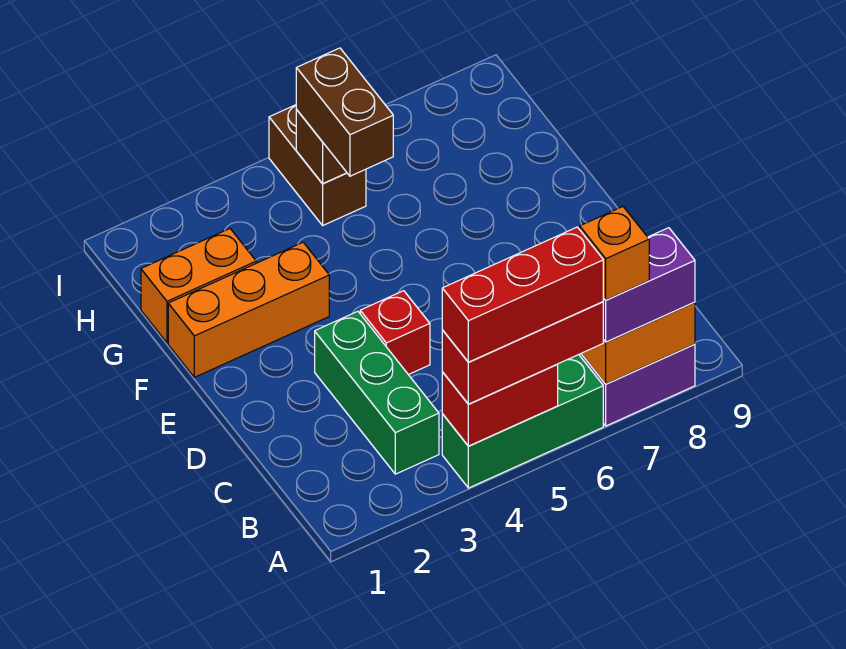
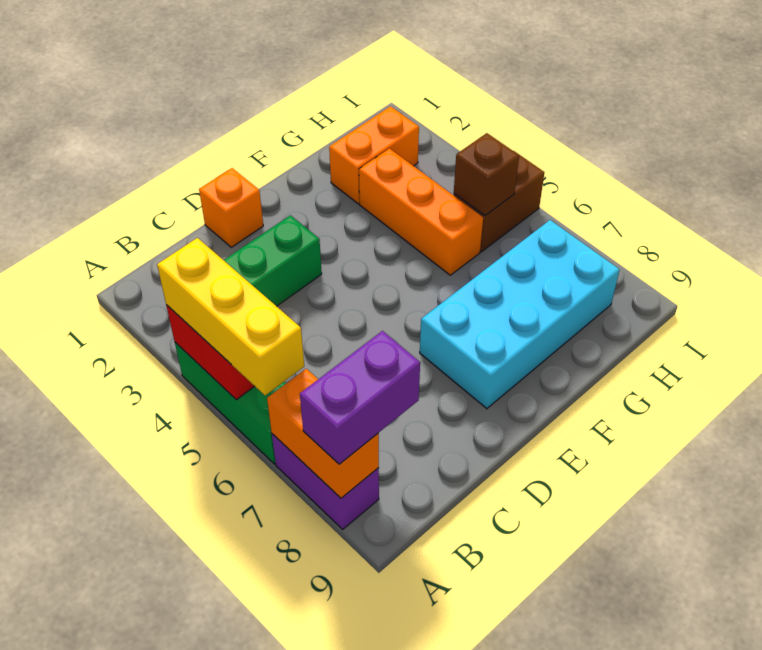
red brick A4:A6 level 3 -> yellow brick A4:A6 level 3
red brick A4:A6 level 4 -> none
purple brick A7:A8 level 3 -> purple brick A8:B8 level 3
orange brick A7 level 4 -> orange brick D1 level 1
red brick D4 level 1 -> none
none -> cyan brick E7:H8 level 1
orange brick F1:F3 level 1 -> orange brick G3:G5 level 1
orange brick G1:G2 level 1 -> orange brick G2:H2 level 1
brown brick G5:H5 level 3 -> none

